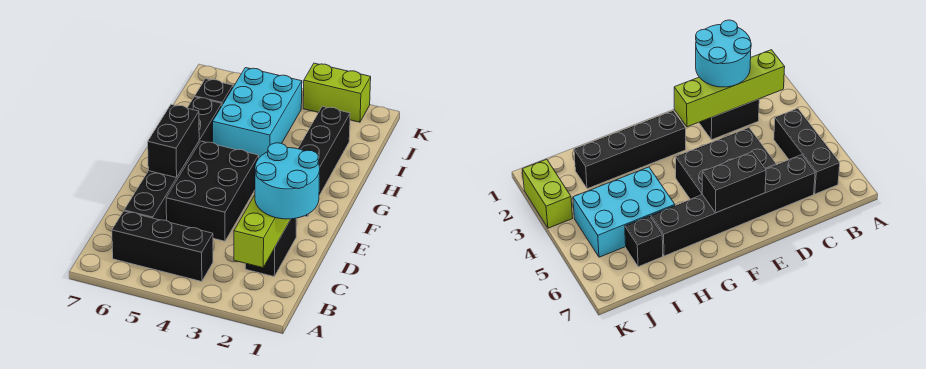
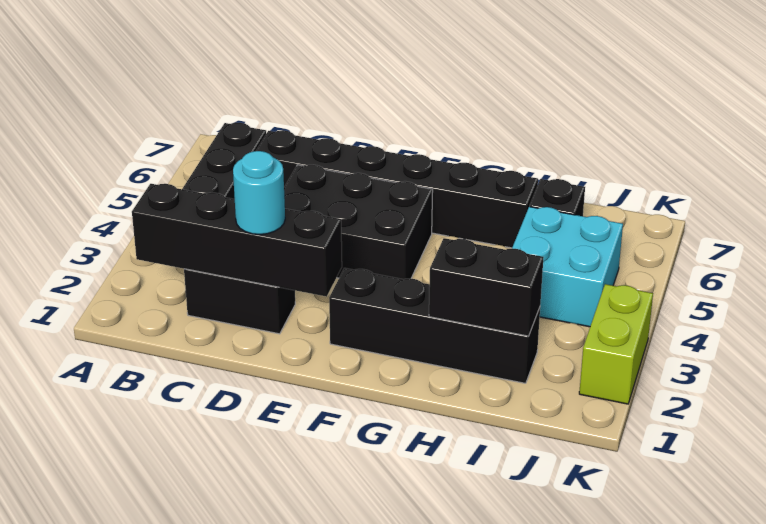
lime brick B2:E2 level 2 -> black brick B2:E2 level 2
cyan round brick C1:D2 level 3 -> cyan round brick D2 level 3
black brick E6:F6 level 2 -> black brick H2:I2 level 2
cyan brick H4:J5 level 1 -> cyan brick I4:J5 level 1

